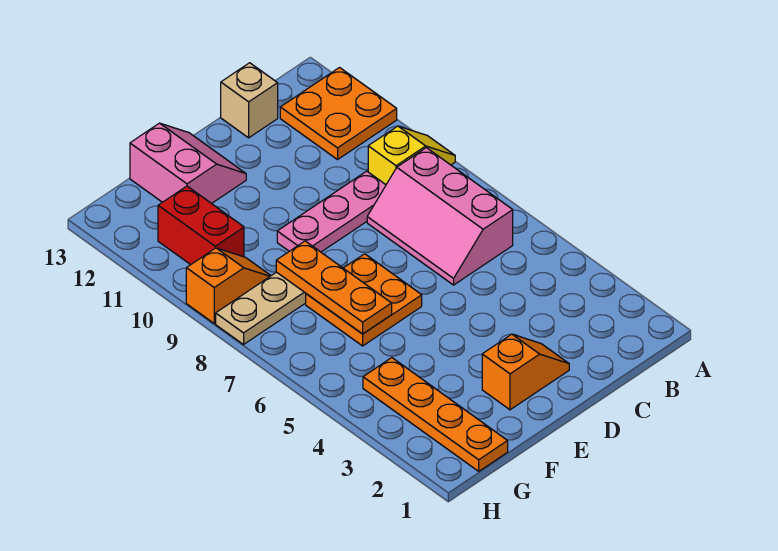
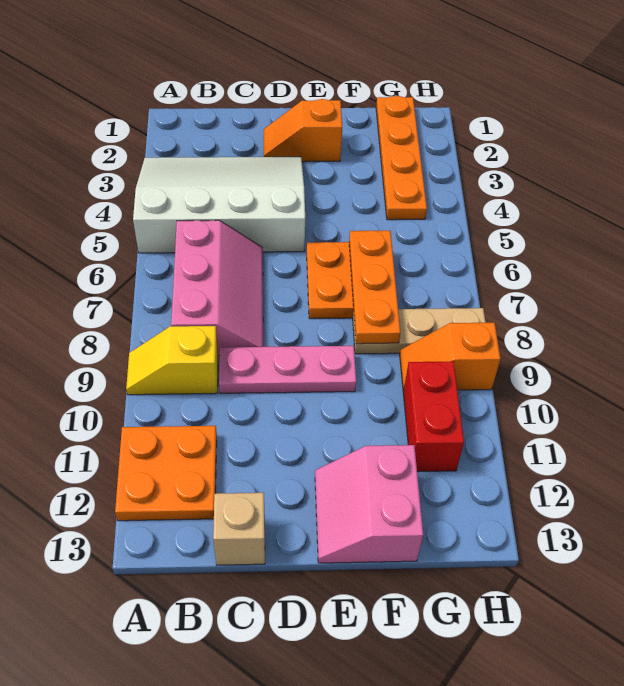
none -> white slope A3:D5 level 1 top 5

